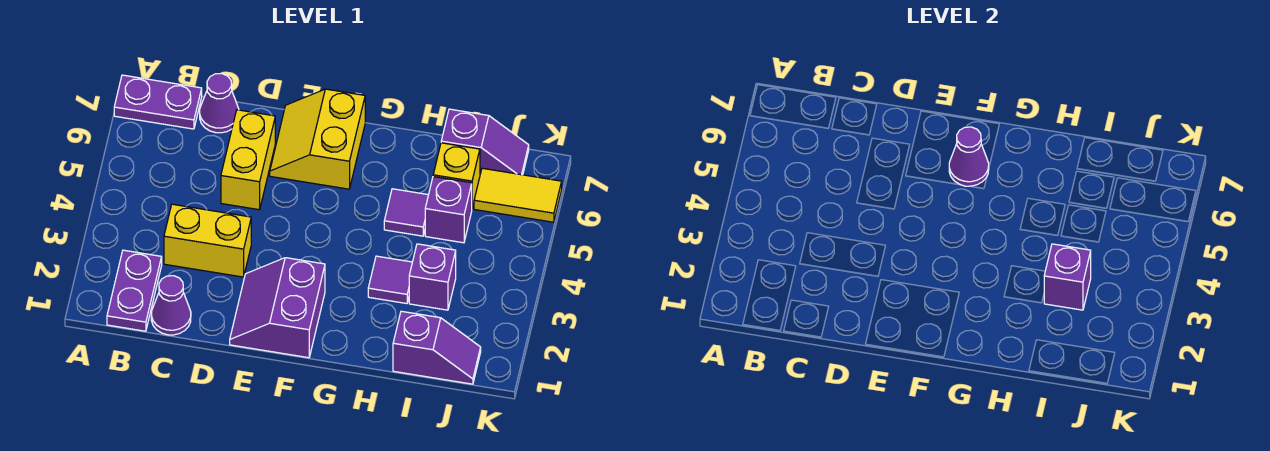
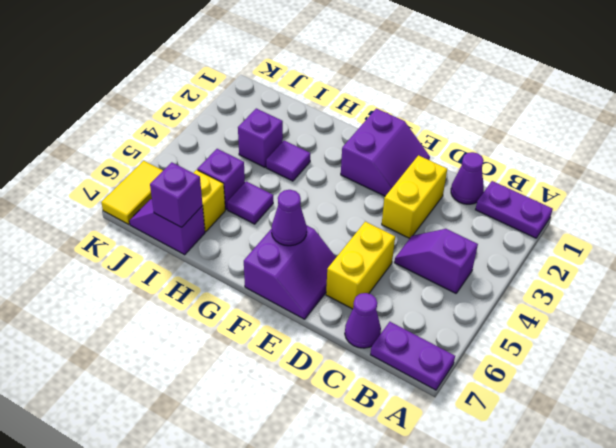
purple plate B1:B2 level 1 -> purple plate A1:B1 level 1
yellow brick C3:D3 level 1 -> yellow brick D2:D3 level 1
yellow slope E6:F7 level 1 top F -> purple slope E6:F7 level 1 top F
purple slope I1:J1 level 1 top I -> purple slope B4:C4 level 1 top B
purple brick I3 level 2 -> purple brick I7 level 2
yellow tile J6:K6 level 1 -> yellow tile K6:K7 level 1

